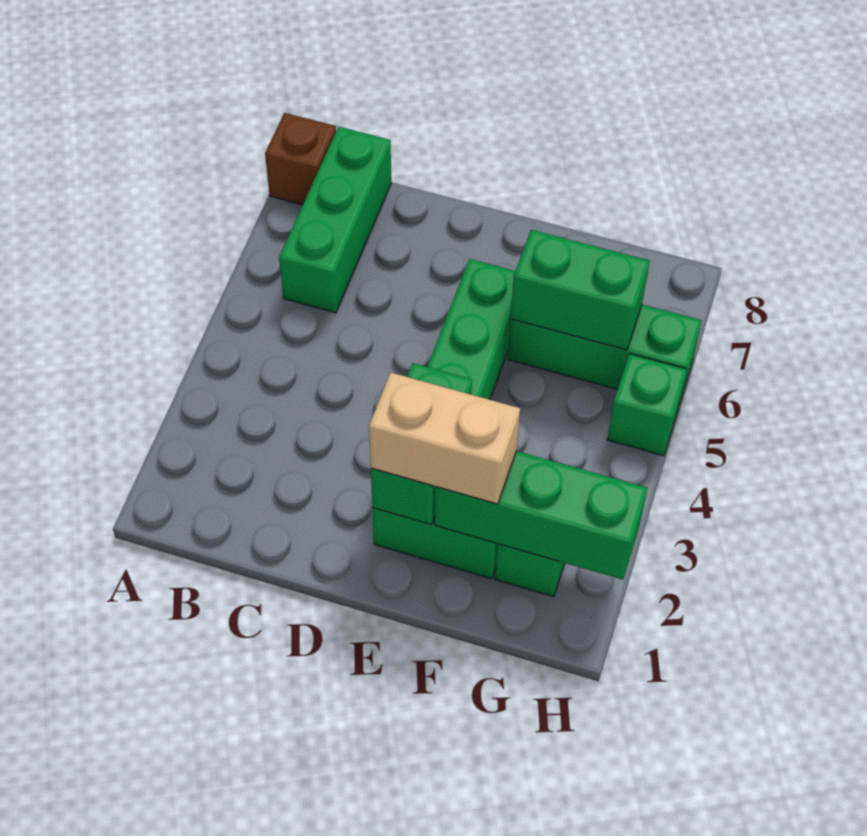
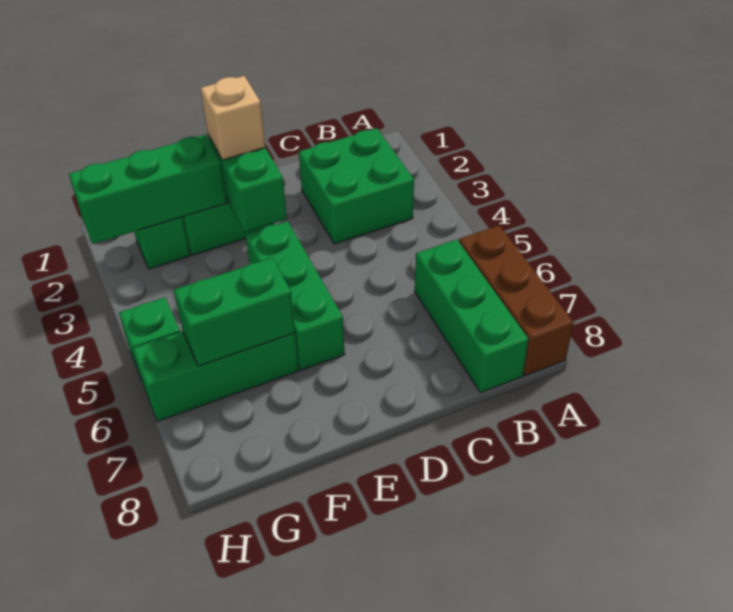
brown brick A8 level 1 -> brown brick A6:A8 level 1
none -> green brick B2:C3 level 1
tan brick E2:F2 level 3 -> tan brick E2 level 3

